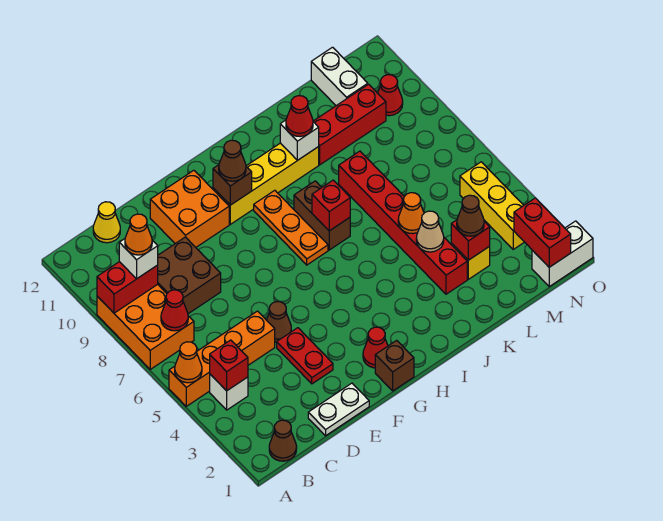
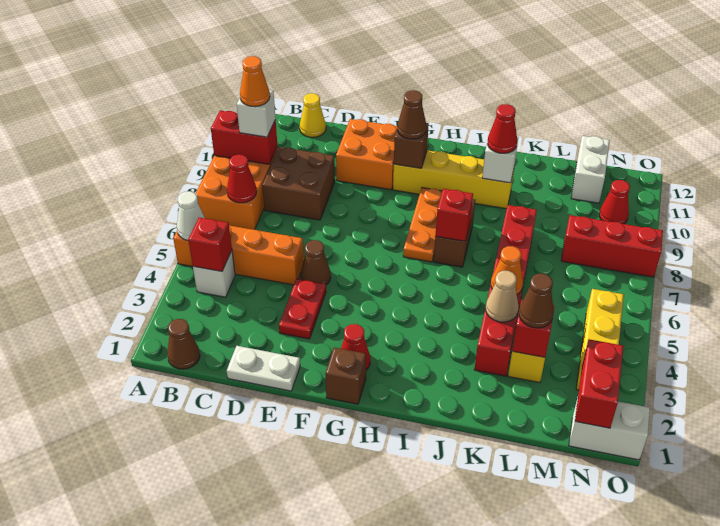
orange cone A5 level 2 -> white cone A5 level 2
red brick K10:M10 level 1 -> red brick M8:O8 level 1

